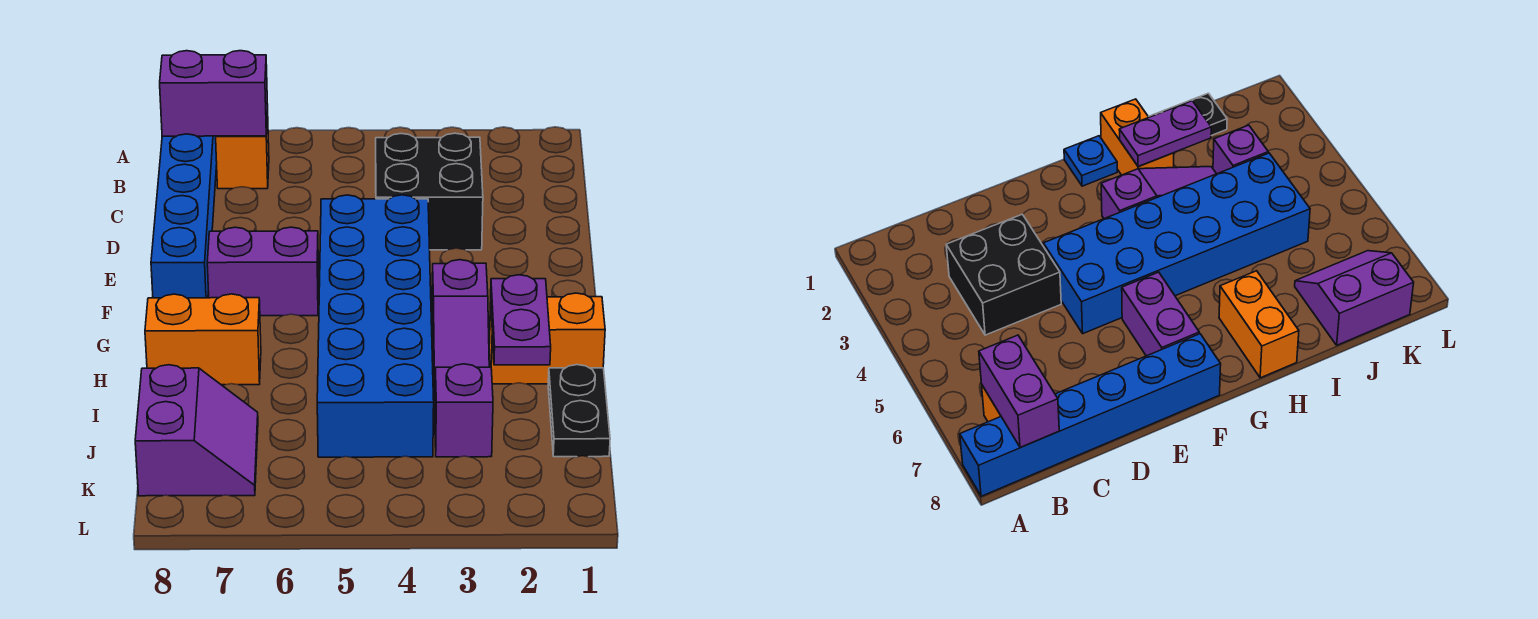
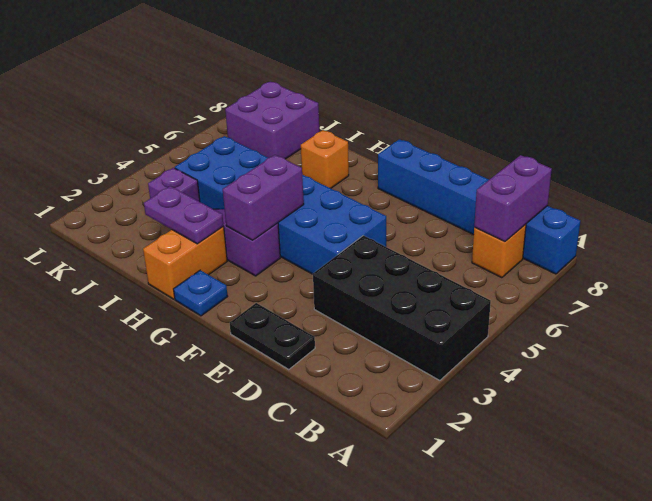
black brick C3:D4 level 1 -> black brick A3:D4 level 1
purple brick F6:F7 level 1 -> purple brick G3:G4 level 2
orange brick H7:H8 level 1 -> orange brick H7 level 1
black plate I1:J1 level 1 -> black plate D1:E1 level 1
purple slope J7:K8 level 1 top 8 -> purple brick J7:K8 level 1

